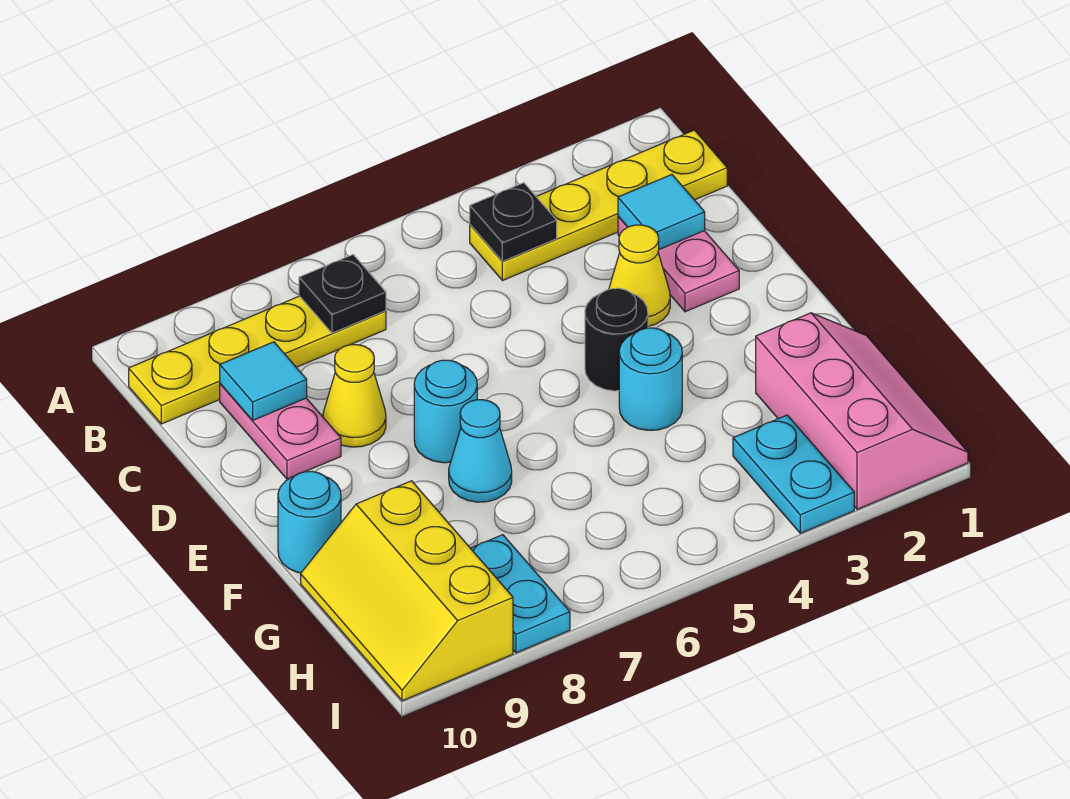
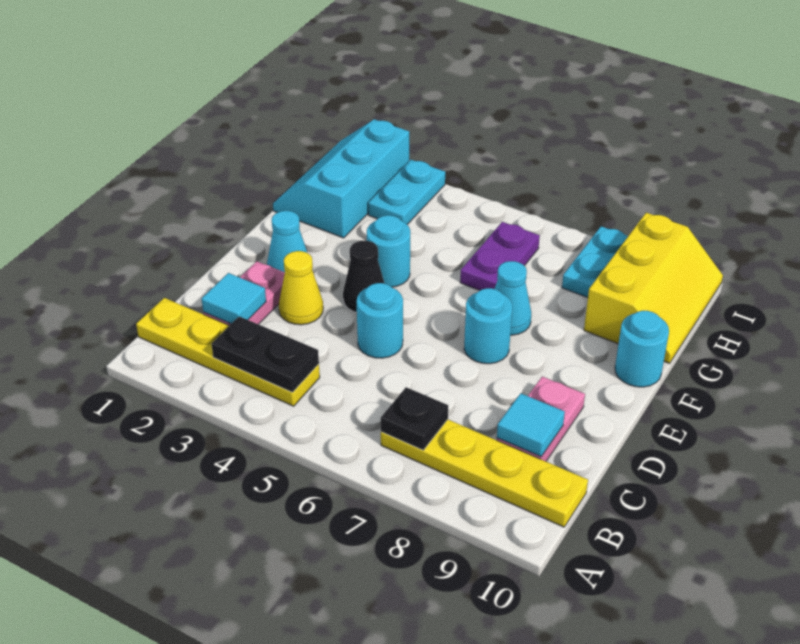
black plate B4 level 2 -> black plate B3:B4 level 2
none -> cyan round brick D5 level 1
yellow cone D8 level 1 -> none
none -> cyan cone E2 level 1
black round brick E4 level 1 -> black cone E4 level 1
pink slope G1:I2 level 1 top 2 -> cyan slope G1:I2 level 1 top 2
none -> purple plate G6:H6 level 1

